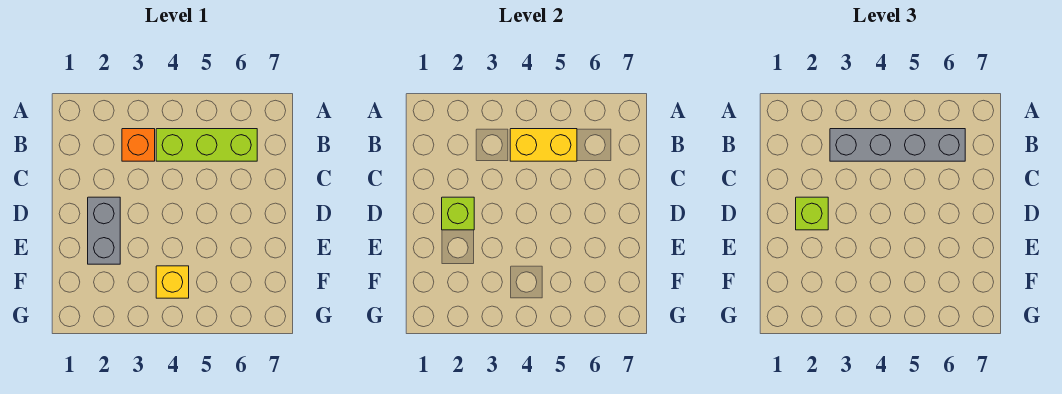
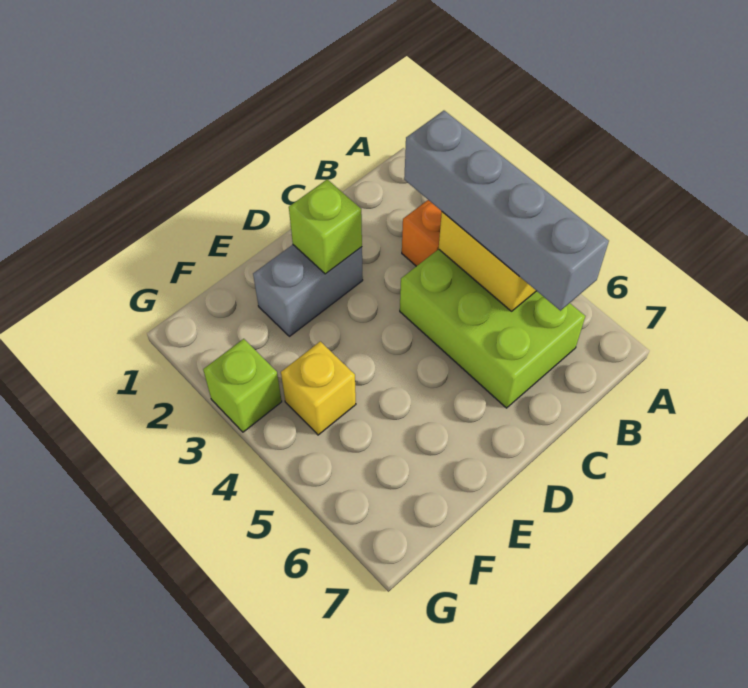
lime brick B4:B6 level 1 -> lime brick B4:C6 level 1
lime brick D2 level 3 -> lime brick G3 level 1

